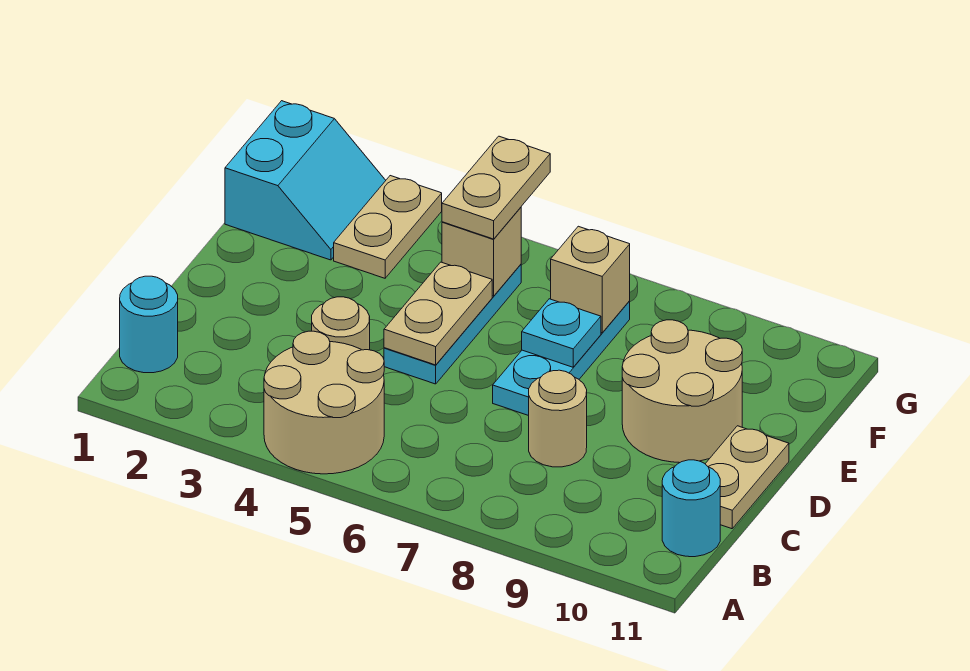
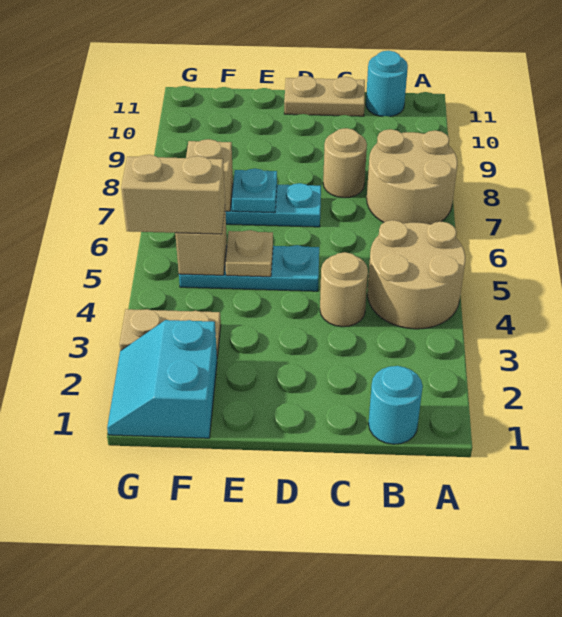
tan plate D5:E5 level 2 -> tan plate E5 level 2
tan round brick D9:E10 level 1 -> tan round brick A7:B8 level 1
cyan slope F1:G2 level 1 top 1 -> cyan slope F1:G2 level 1 top F
tan plate F5:G5 level 3 -> tan brick F5:G5 level 3

